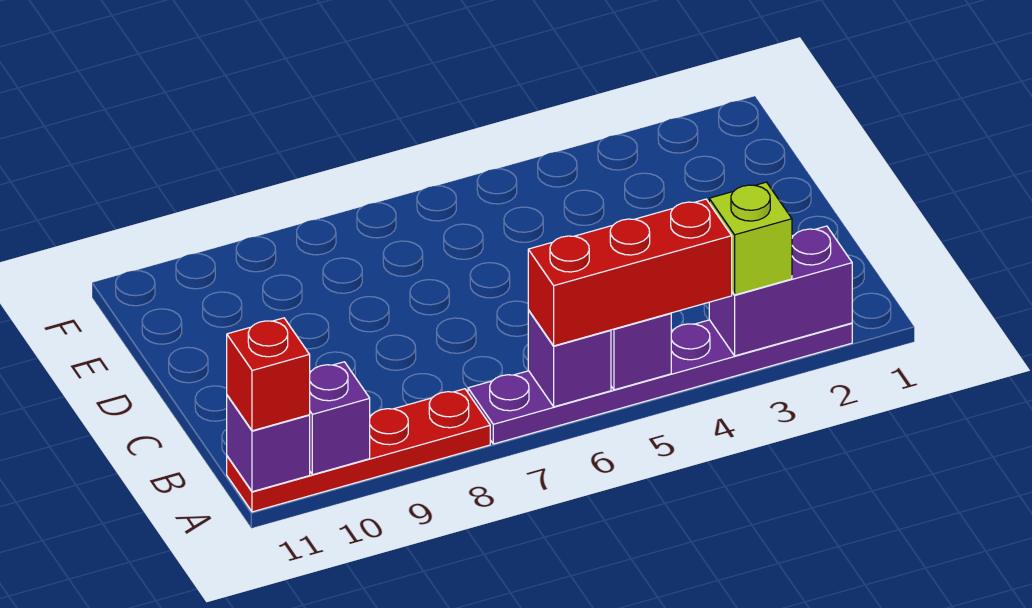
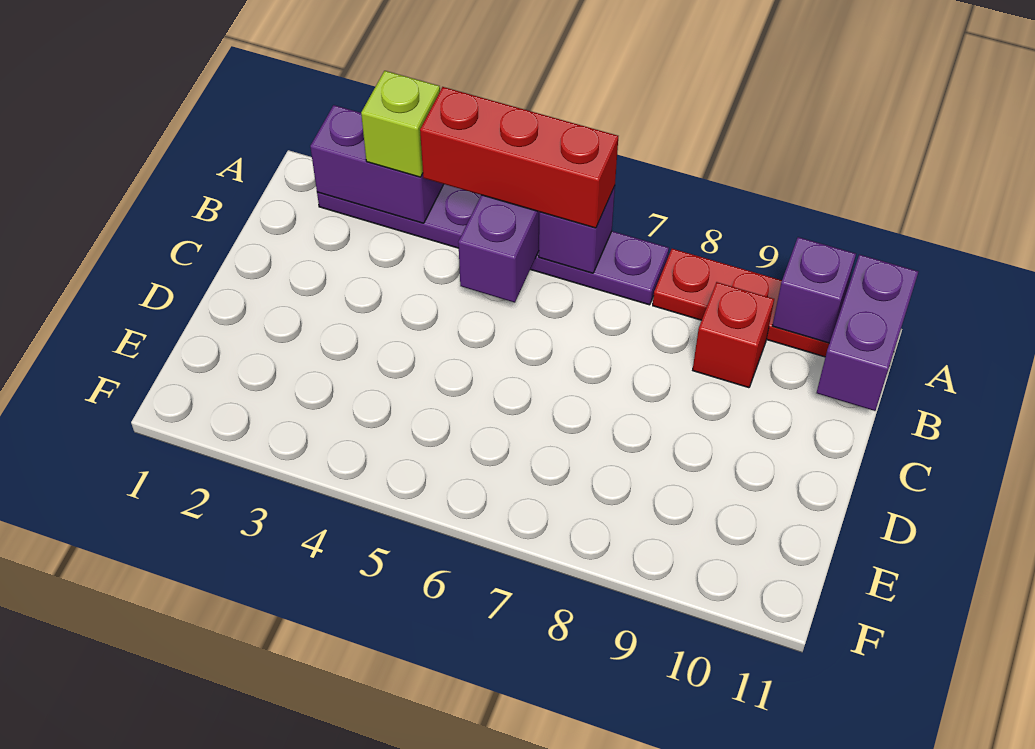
purple brick A11 level 2 -> purple brick A11:B11 level 2
red brick A11 level 3 -> red brick B9 level 1

